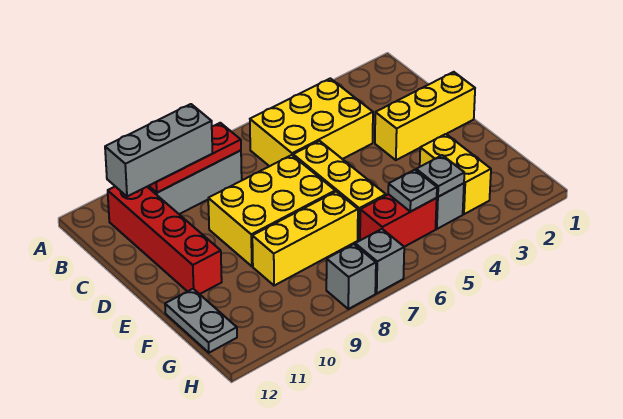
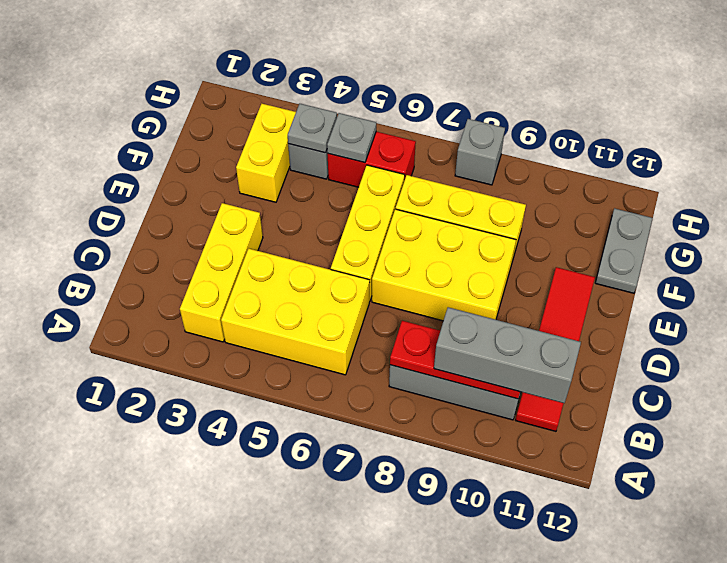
red brick B11:E11 level 1 -> red tile B11:E11 level 1
yellow brick D1:D3 level 1 -> yellow brick B3:D3 level 1
grey brick H7 level 1 -> none

